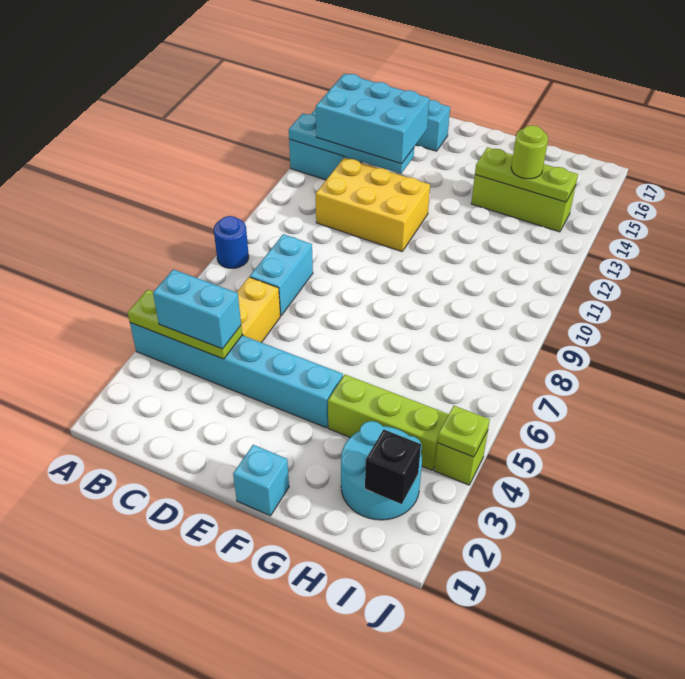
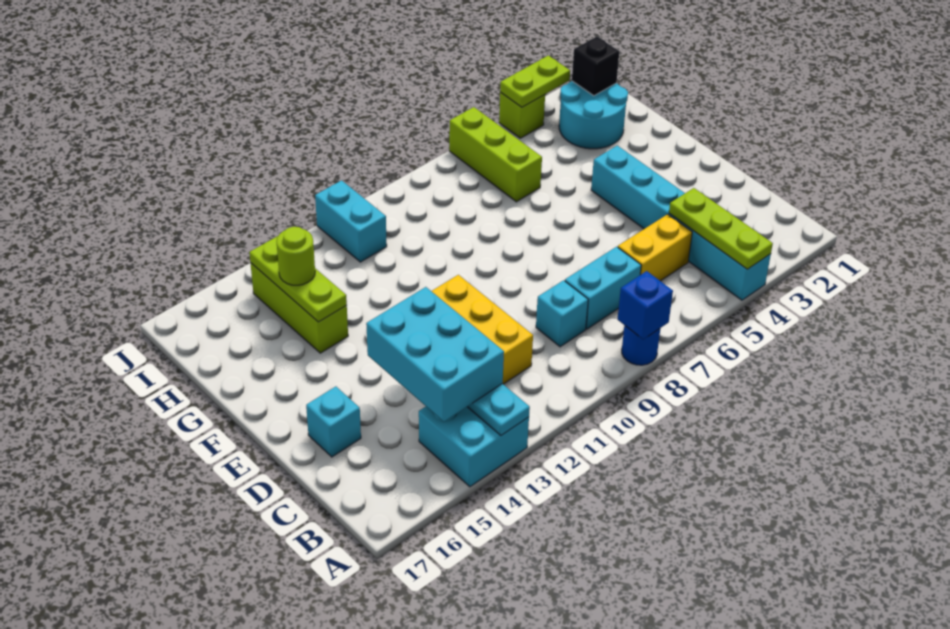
none -> blue brick A8 level 2
cyan brick B4:C4 level 3 -> cyan brick I11:J11 level 1
cyan brick F1 level 1 -> cyan brick C9 level 1
lime brick G4:I4 level 1 -> lime brick H6:J6 level 1
lime plate J4 level 2 -> lime plate J3:J4 level 2

